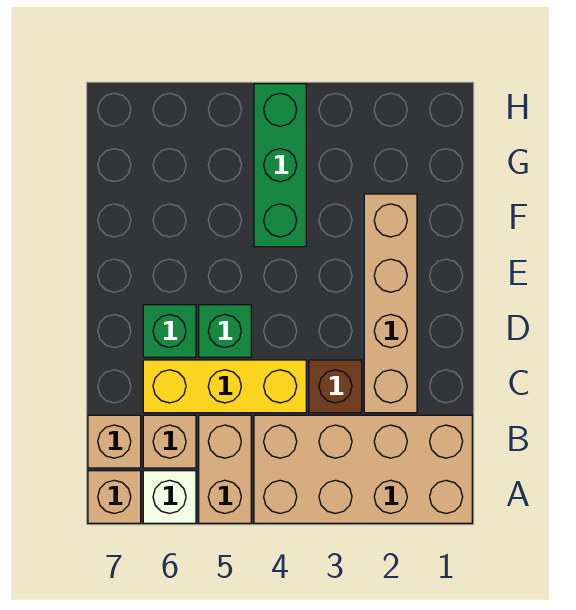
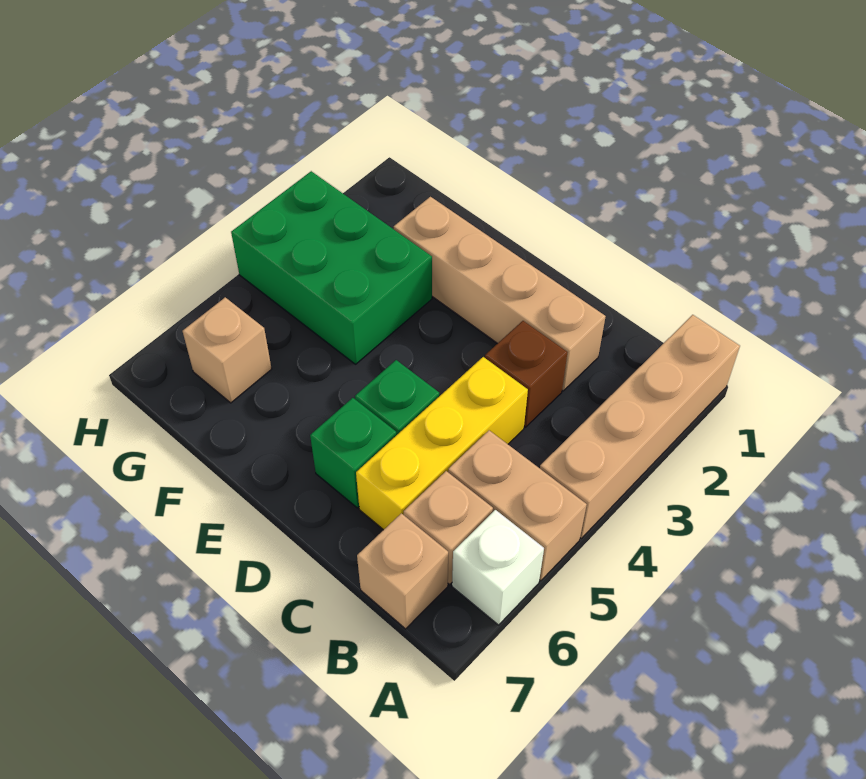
tan brick A1:B4 level 1 -> tan brick A1:A4 level 1
tan brick A7 level 1 -> tan brick G6 level 1
green brick F4:H4 level 1 -> green brick F3:H4 level 1

